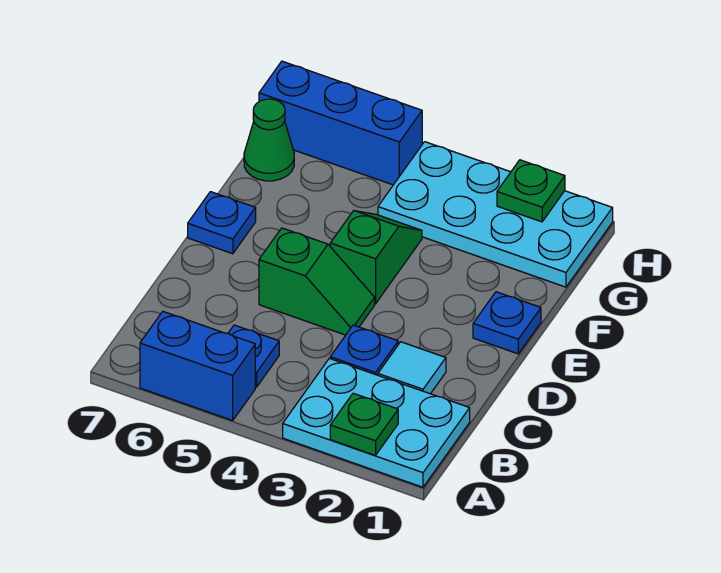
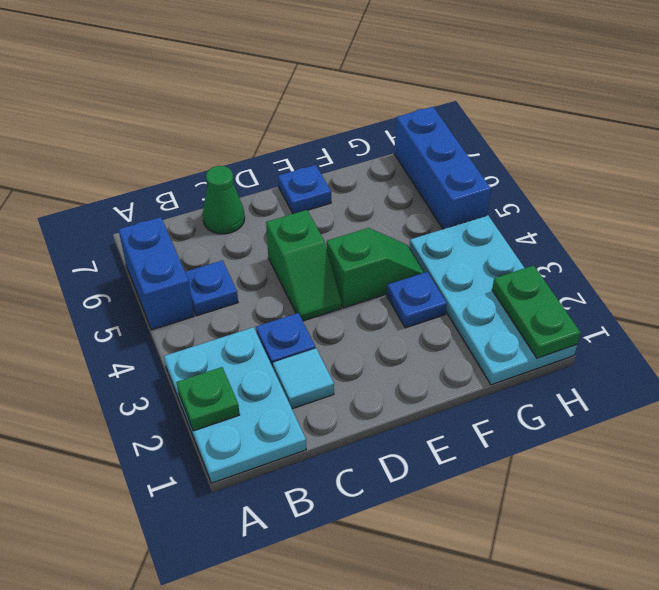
blue plate E1 level 1 -> blue plate F3 level 1
green cone G7 level 1 -> green cone C7 level 1
green plate H2 level 2 -> green plate H1:H2 level 2

